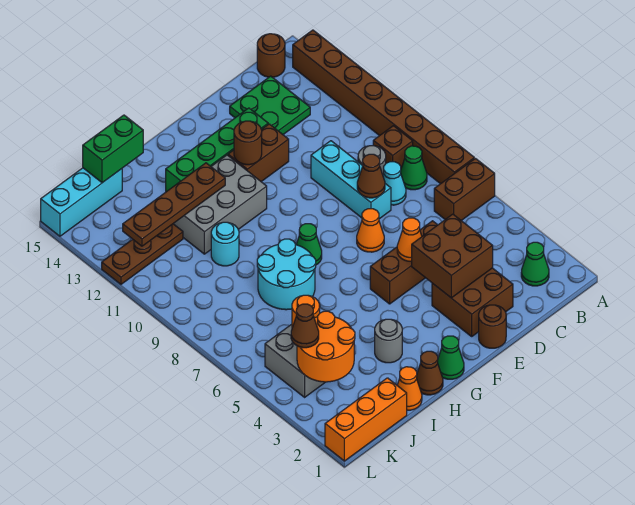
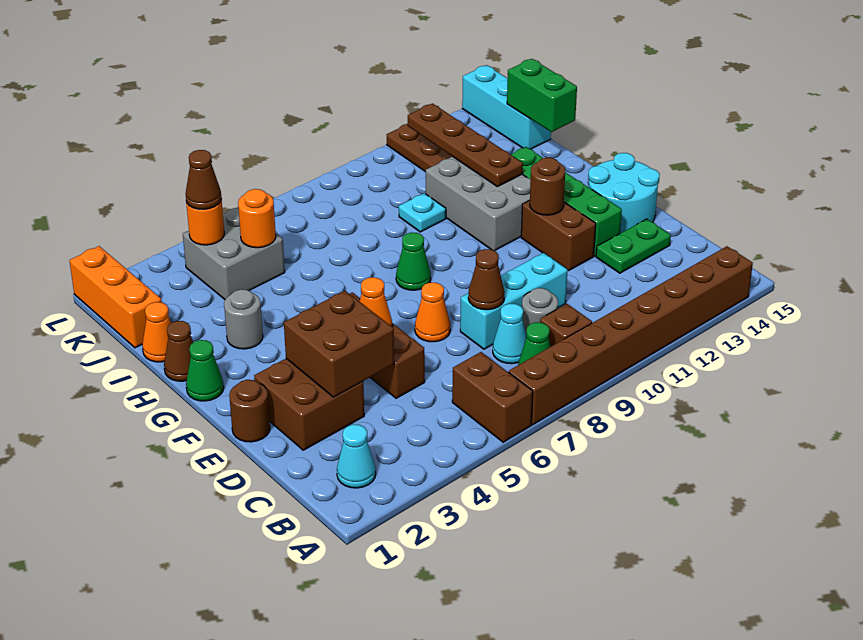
green cone B2 level 1 -> cyan cone B2 level 1
brown round brick B15 level 1 -> none
green plate C13:D14 level 1 -> green plate D13:D14 level 1
cyan round brick H7:I8 level 1 -> cyan round brick E14:F15 level 1
cyan round brick I10 level 1 -> cyan plate I10 level 1
orange round brick J3:K4 level 2 -> orange round brick K4 level 2

